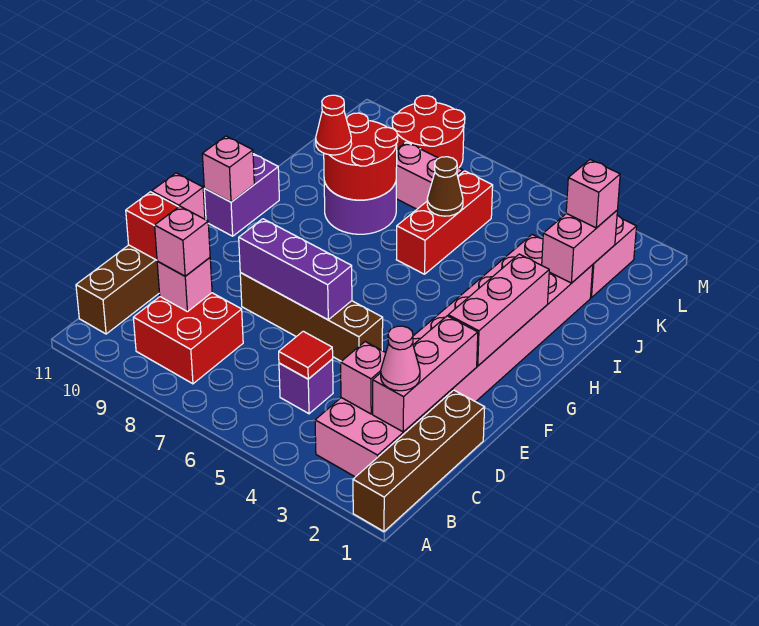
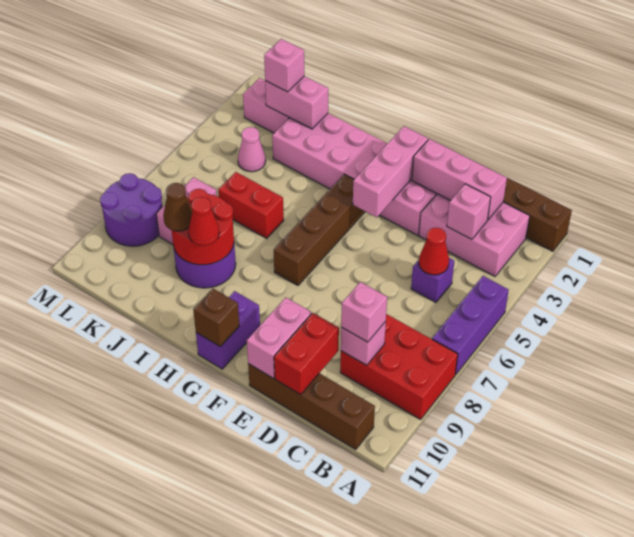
red brick B8:C9 level 1 -> red brick A8:C9 level 1
pink cone C2 level 3 -> pink cone K4 level 1
red tile C5 level 2 -> red cone C5 level 2
brown brick E5:E8 level 1 -> brown brick G4:G7 level 1
purple brick E6:E8 level 2 -> purple brick A5:A7 level 1
pink brick E11 level 2 -> pink brick E10:E11 level 2
pink brick F2:H2 level 2 -> pink brick F2:F4 level 2
purple brick G11:H11 level 1 -> purple brick G10:G11 level 1
pink brick G11 level 2 -> brown brick G11 level 2
red brick I6:K6 level 1 -> red brick I6:J6 level 1
brown cone J6 level 2 -> brown cone J9 level 3
red round brick L8:M9 level 1 -> purple round brick L8:M9 level 1

